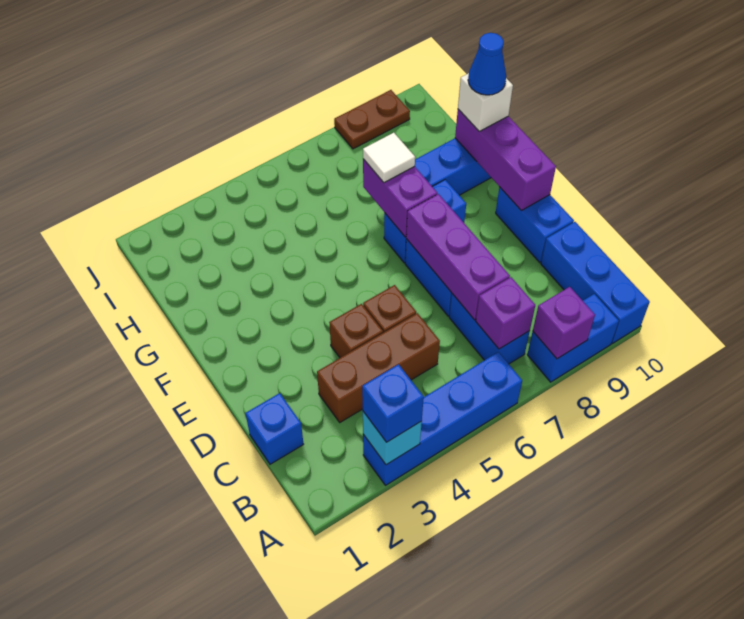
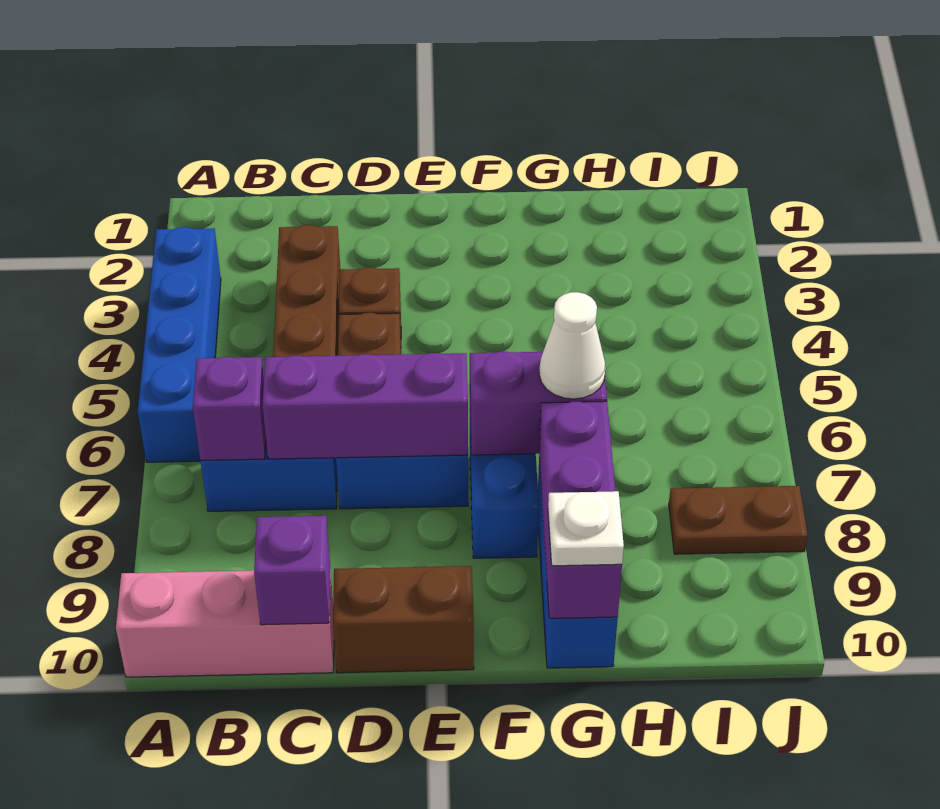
cyan brick A3 level 2 -> none
blue brick A3 level 3 -> none
blue brick A8:A9 level 1 -> none
purple brick A8 level 2 -> purple brick C10 level 2
blue brick A10:C10 level 1 -> pink brick A10:C10 level 1
blue brick C1 level 1 -> none
blue brick D10:E10 level 1 -> brown brick D10:E10 level 1
purple brick E10:G10 level 2 -> purple brick G8:G10 level 2
white tile G7 level 3 -> white cone G7 level 3
white brick G10 level 3 -> white plate G10 level 3
blue cone G10 level 4 -> none
brown plate J8:J9 level 1 -> brown plate I8:J8 level 1

